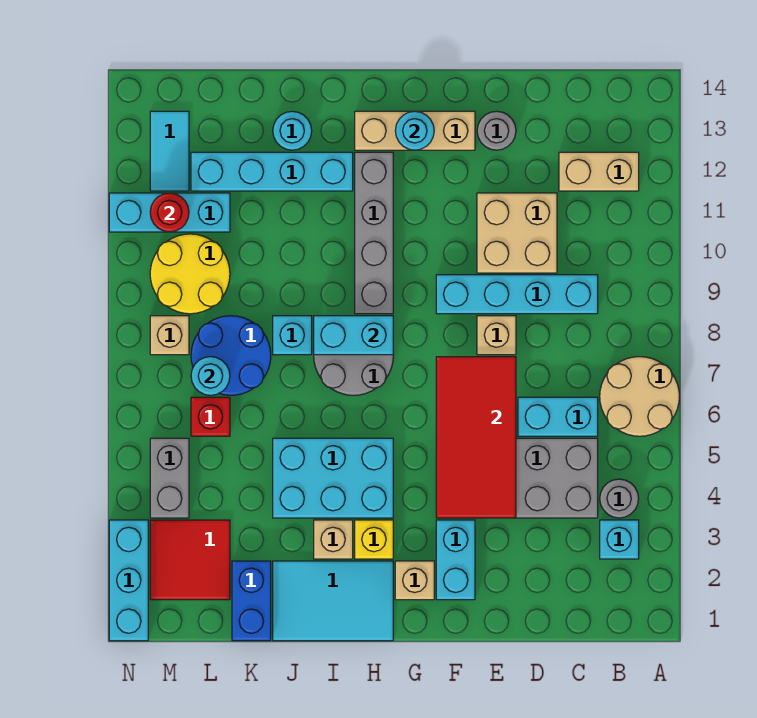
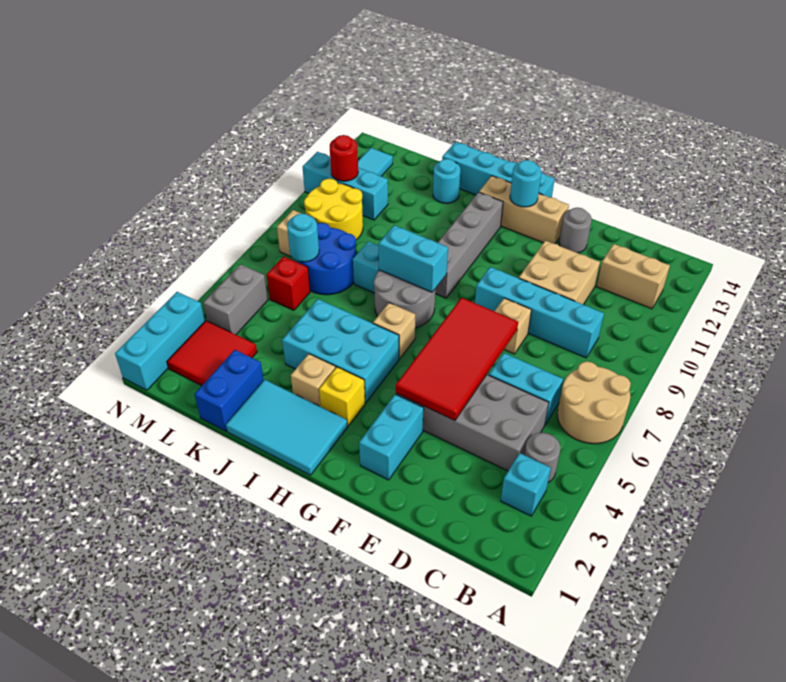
tan brick G2 level 1 -> tan brick H6 level 1
cyan brick I12:L12 level 1 -> cyan brick G14:J14 level 1

